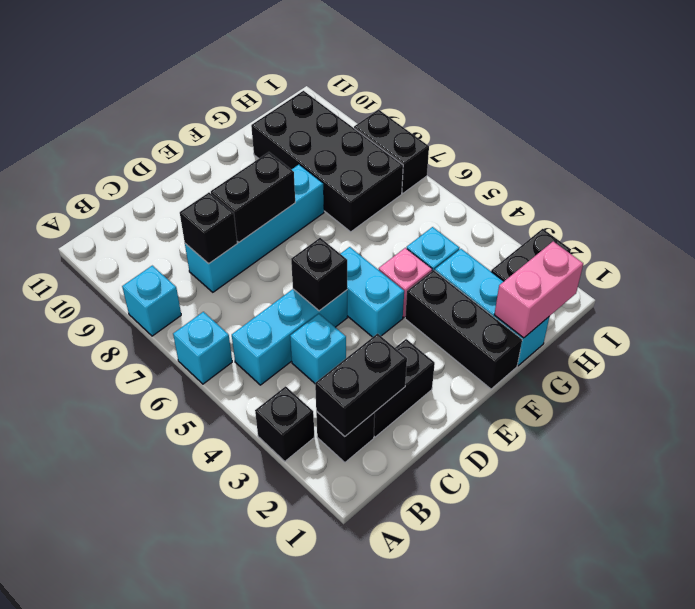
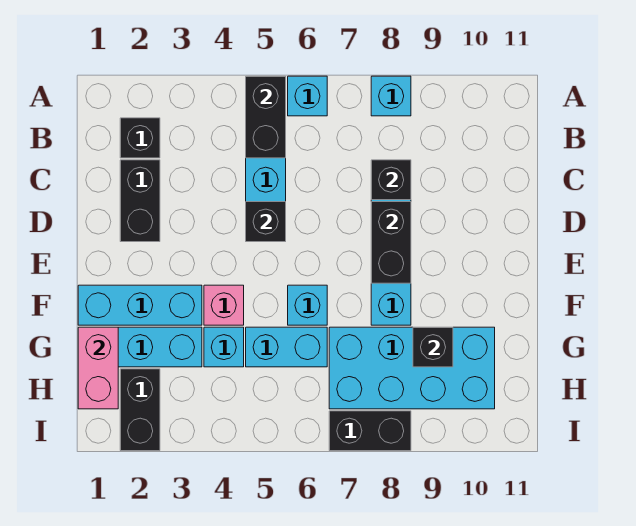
black brick A3 level 1 -> black brick G9 level 2
black brick B2:C2 level 2 -> black brick A5:B5 level 2
cyan brick C4 level 1 -> cyan brick F6 level 1
cyan brick E4:E5 level 1 -> cyan brick G5:G6 level 1
black brick F1:F3 level 1 -> cyan brick F1:F3 level 1
black brick G7:H10 level 1 -> cyan brick G7:H10 level 1

